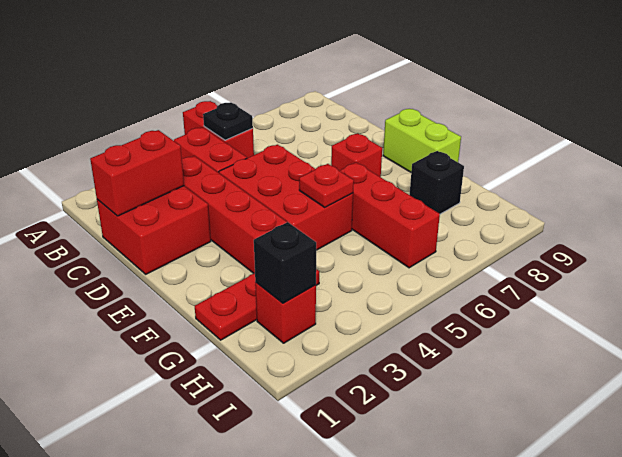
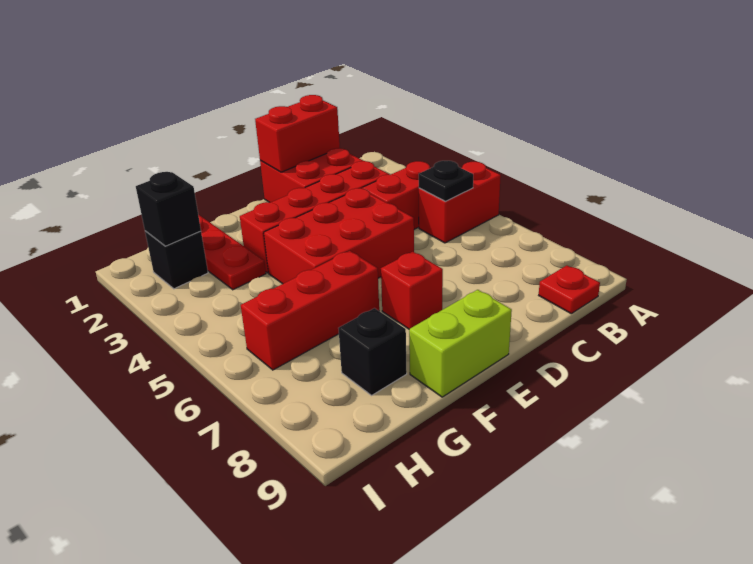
red brick C1:C2 level 2 -> red brick C1:D1 level 2
red plate F5 level 2 -> red plate B9 level 1
red brick H2 level 1 -> black brick H2 level 1

